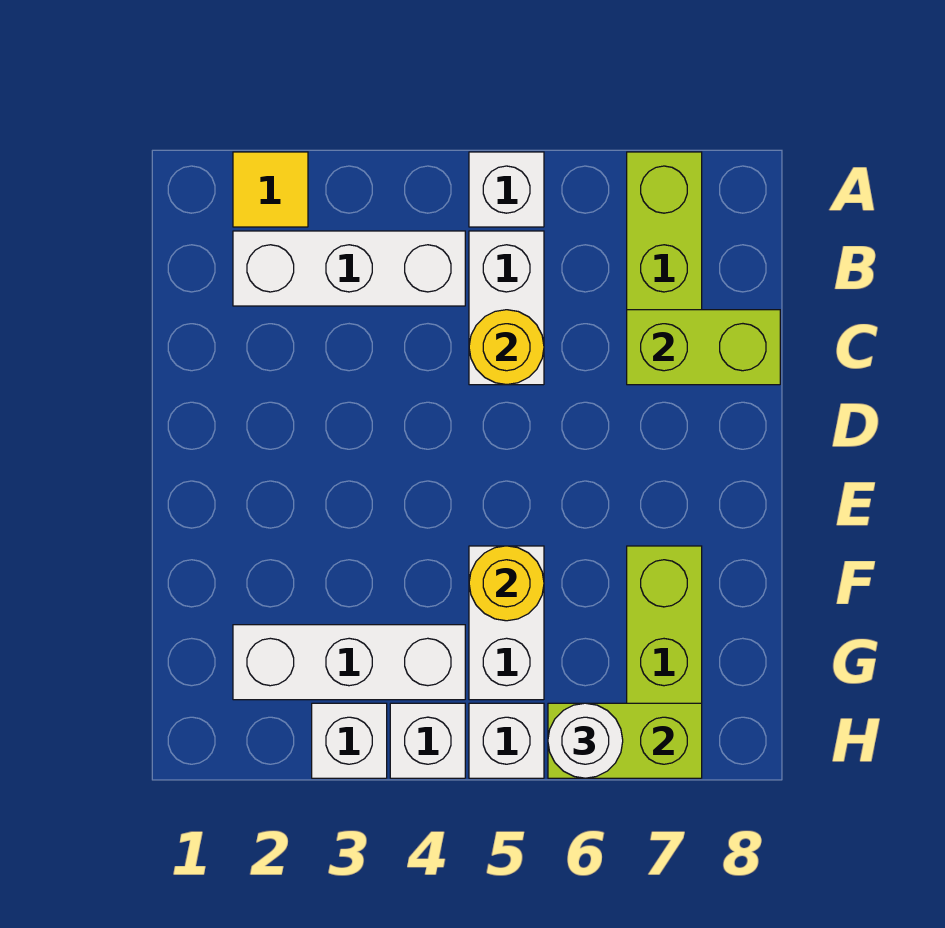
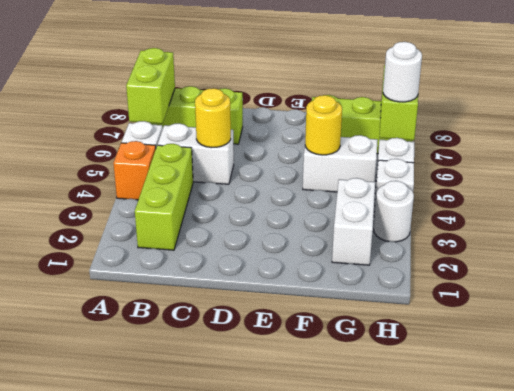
yellow tile A2 level 1 -> none
none -> orange brick A4 level 1
white brick B2:B4 level 1 -> lime brick B2:B4 level 1
lime brick C7:C8 level 2 -> lime brick A6:A7 level 2
white brick G2:G4 level 1 -> white brick G2:G3 level 1
white brick H3 level 1 -> white round brick H3 level 1

